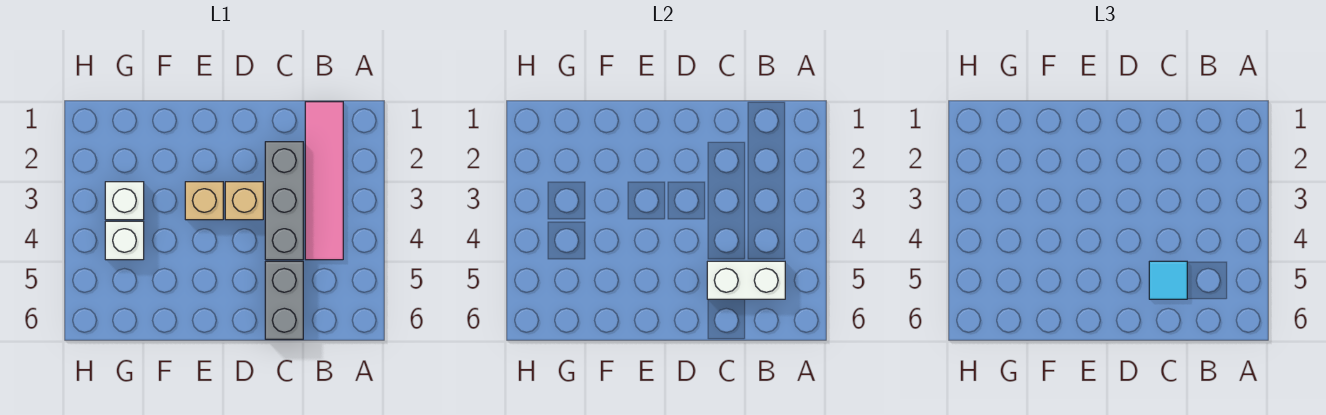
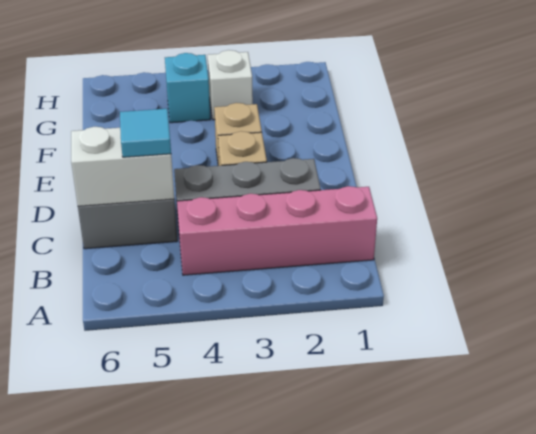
pink tile B1:B4 level 1 -> pink brick B1:B4 level 1
white brick B5:C5 level 2 -> white brick C5:C6 level 2
white brick G4 level 1 -> cyan brick G4 level 1

